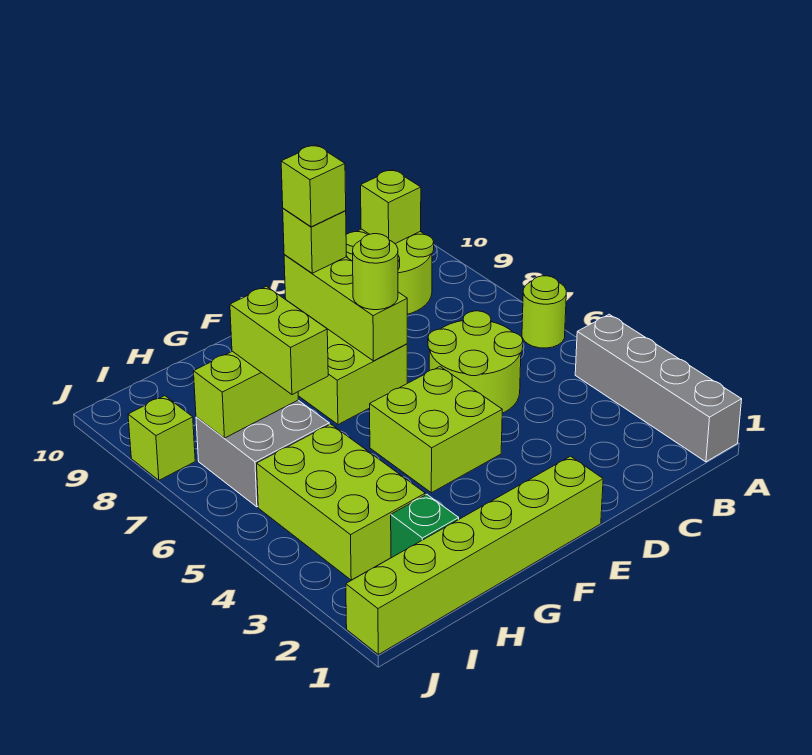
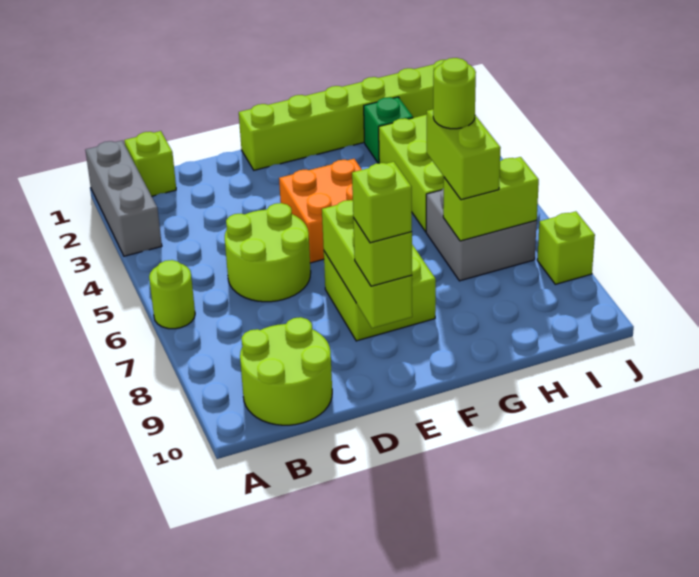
grey brick A1:A4 level 1 -> grey brick A1:A3 level 1
lime brick B10 level 2 -> lime brick B1 level 1
lime brick E4:F5 level 1 -> orange brick E4:F5 level 1
lime round brick E7 level 3 -> lime round brick H6 level 4

